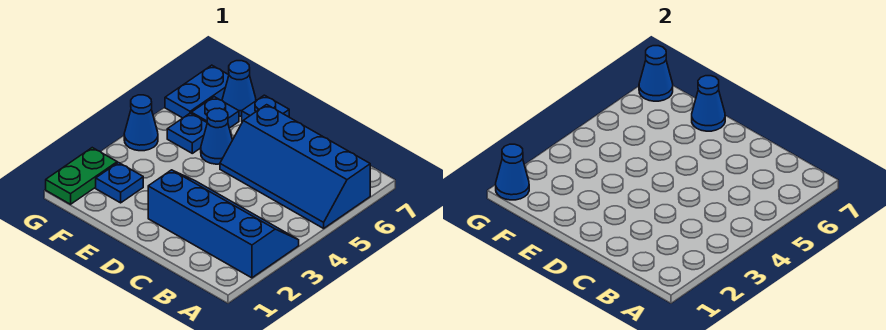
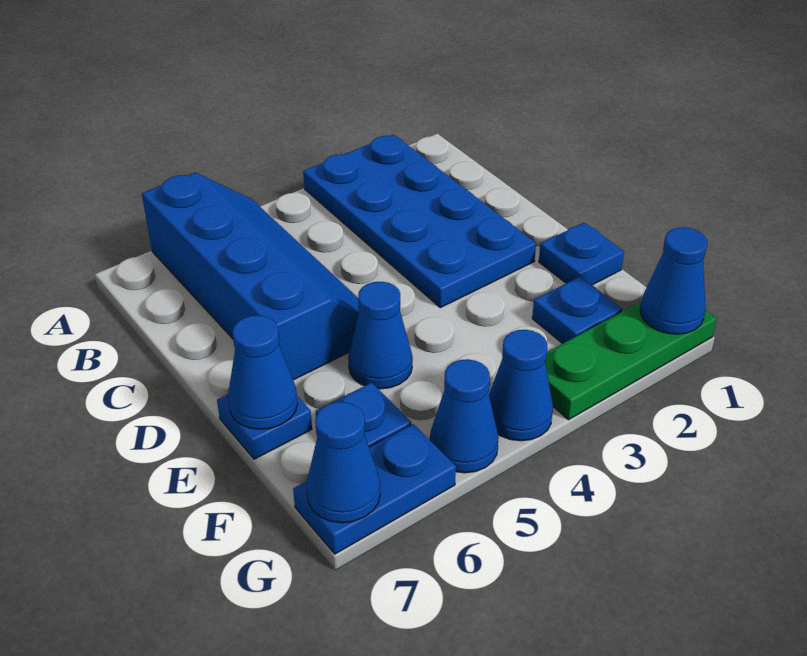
blue slope A2:D3 level 1 top 2 -> blue plate A2:D3 level 1
blue plate F5 level 1 -> blue plate E1 level 1
blue cone F7 level 1 -> blue cone G5 level 1
green plate G1:G2 level 1 -> green plate G1:G3 level 1

